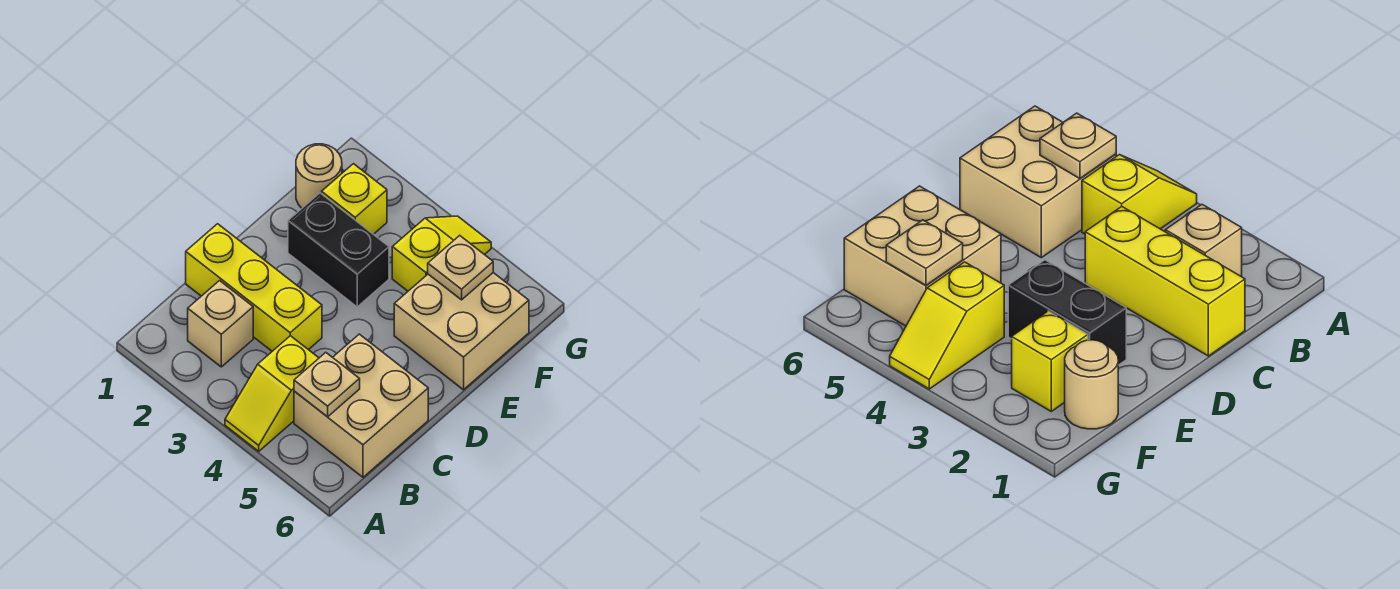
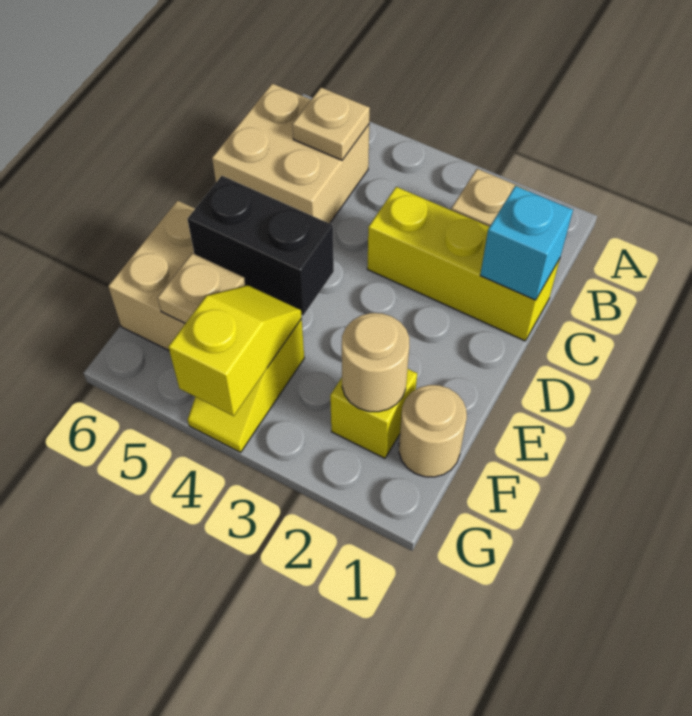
yellow slope A4:B4 level 1 top B -> yellow slope F4:G4 level 2 top G
none -> cyan brick C1 level 2
black brick E2:E3 level 1 -> black brick E4:E5 level 2
none -> tan round brick F2 level 2

